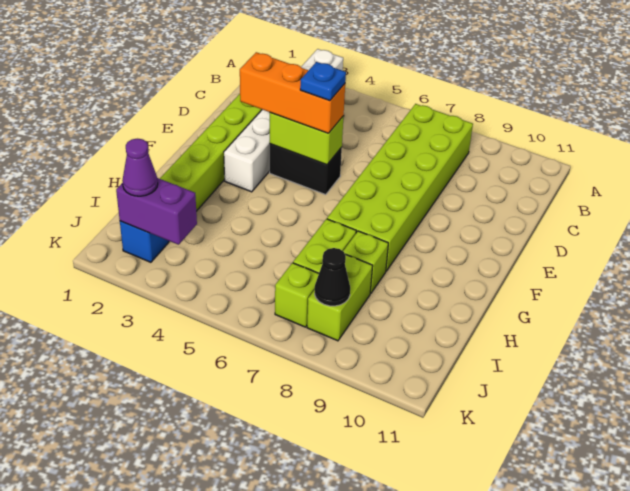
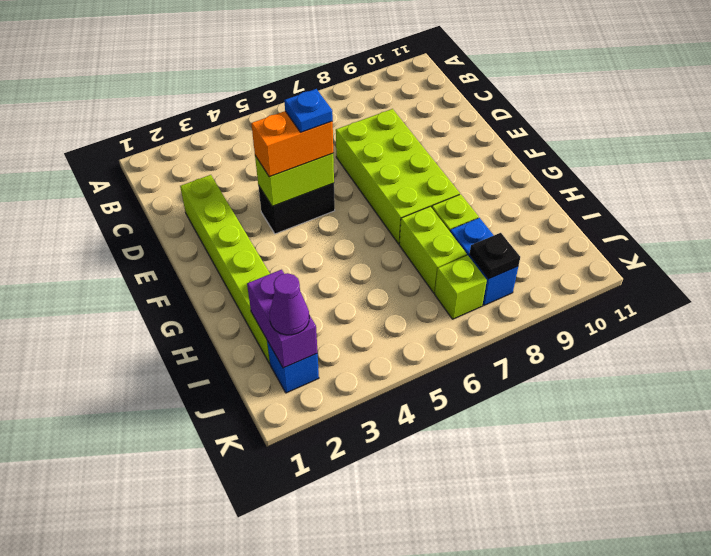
white brick A3:F3 level 1 -> none
lime brick B7:G8 level 1 -> lime brick D7:G8 level 1
orange brick E3:E5 level 3 -> orange brick E4:E5 level 3
lime brick I8:J8 level 1 -> blue brick I8:J8 level 1
purple brick J2:J3 level 2 -> purple brick I2:J2 level 2
black cone J8 level 2 -> black plate J8 level 2

